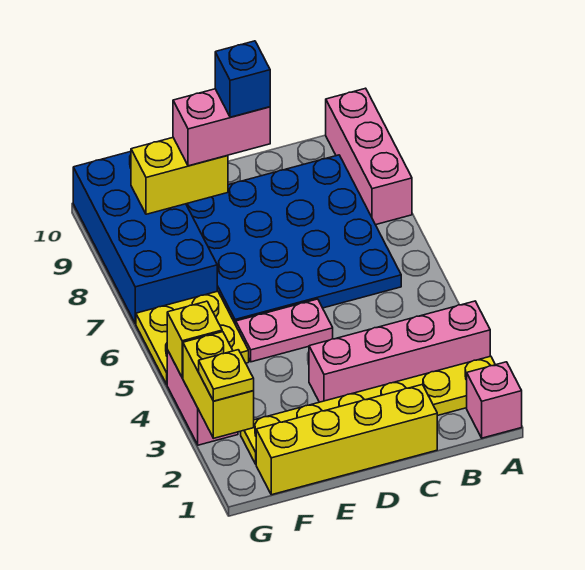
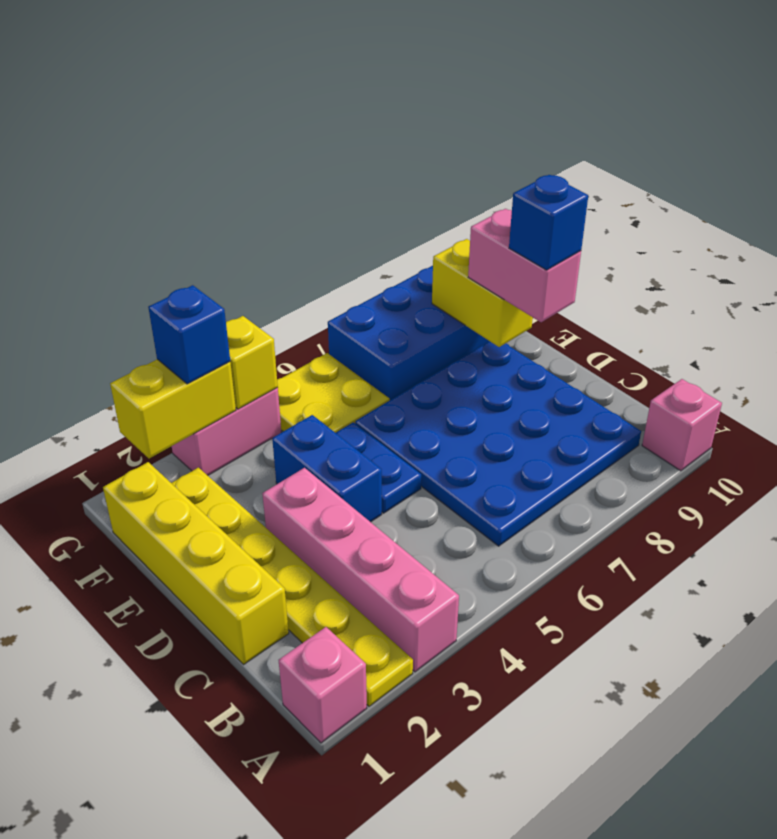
pink brick A8:A10 level 1 -> pink brick A10 level 1
none -> blue brick D4:E4 level 1
pink plate D5:E5 level 1 -> blue plate D5:E5 level 1
yellow plate G2 level 3 -> none
none -> blue brick G3 level 3

